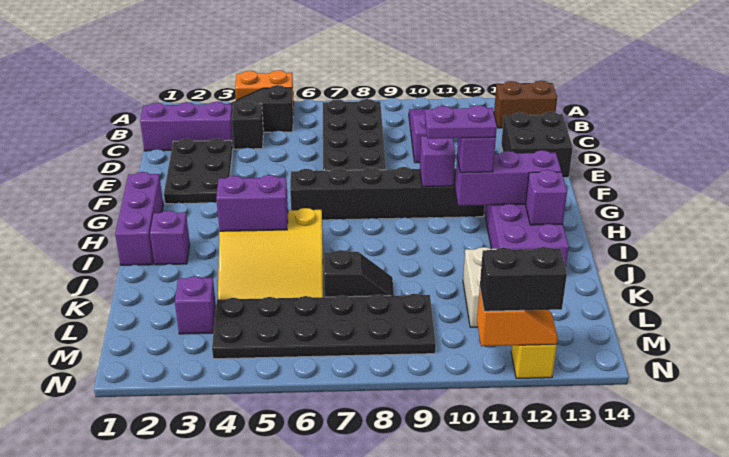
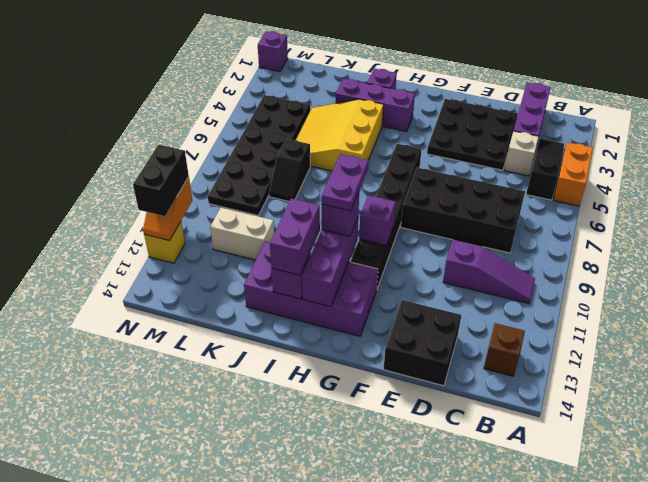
brown brick B13:B14 level 1 -> brown brick B13 level 1
black brick C4 level 1 -> white brick C4 level 1
black plate D2:F3 level 1 -> black plate D2:F4 level 1
purple brick G1:I1 level 1 -> purple brick H3:J3 level 1
purple brick I4:I5 level 2 -> purple brick I12:I13 level 3
purple brick L3 level 1 -> purple brick N1 level 1

